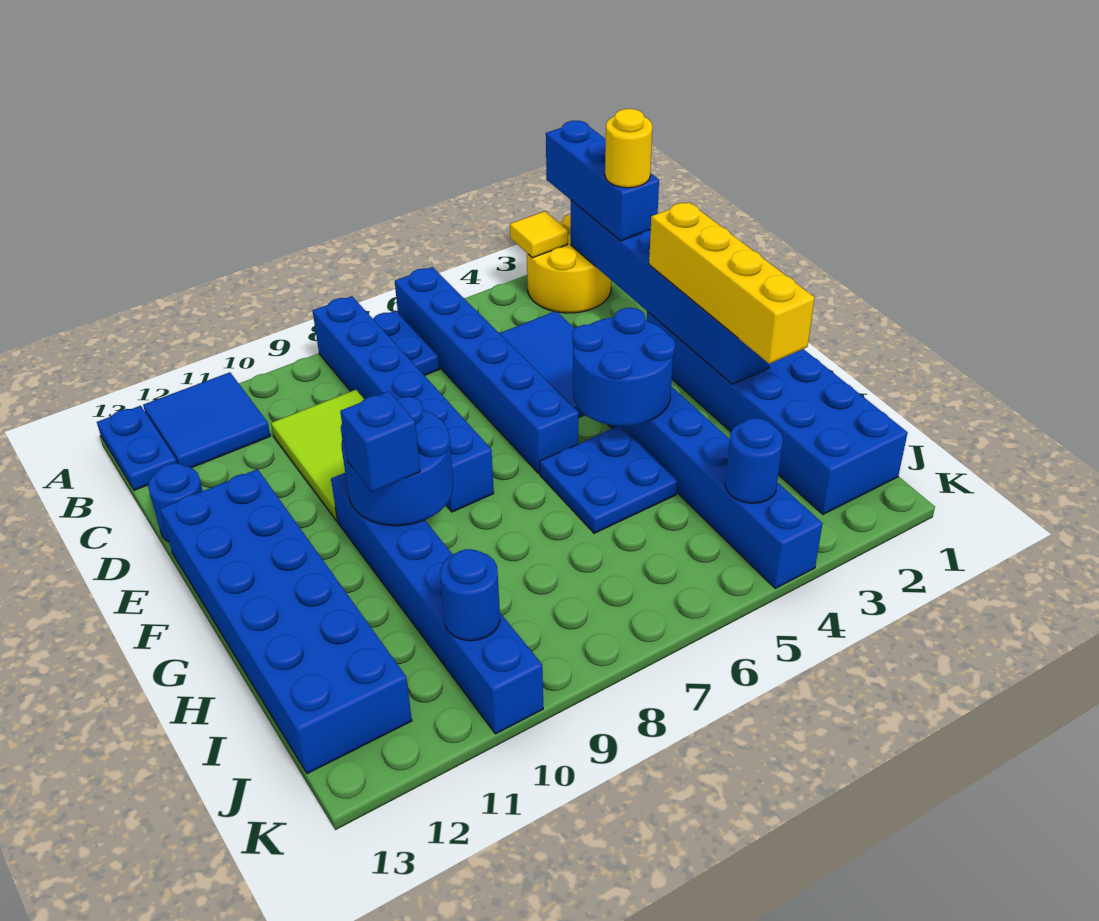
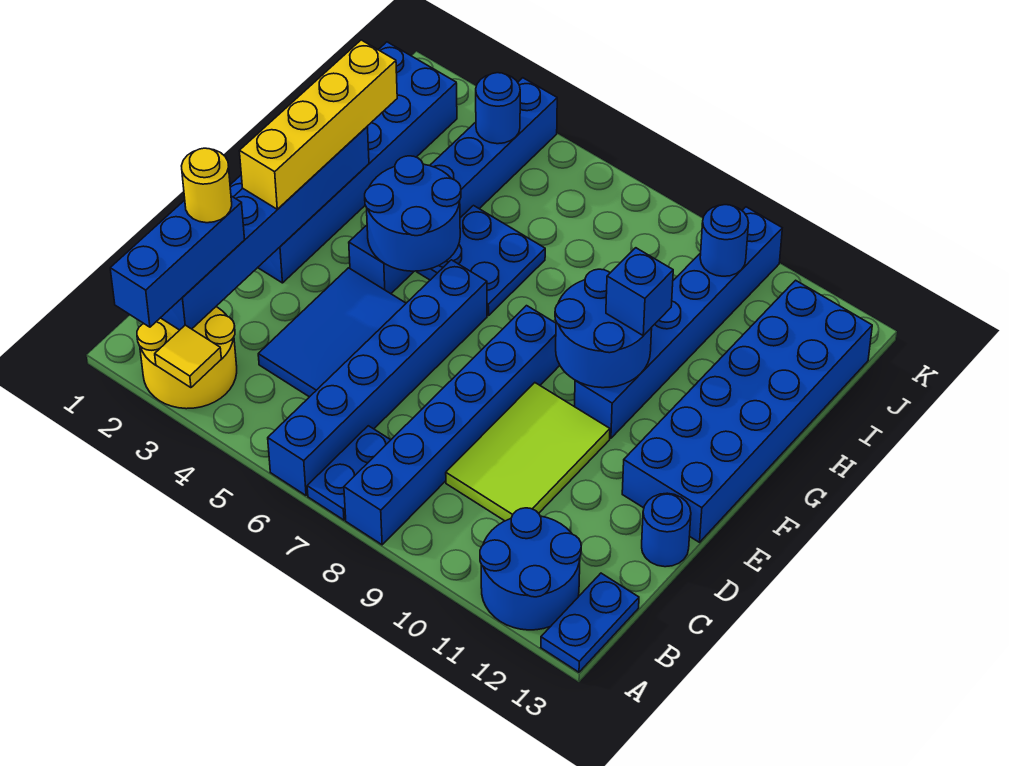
blue tile A11:B12 level 1 -> blue round brick A11:B12 level 1

